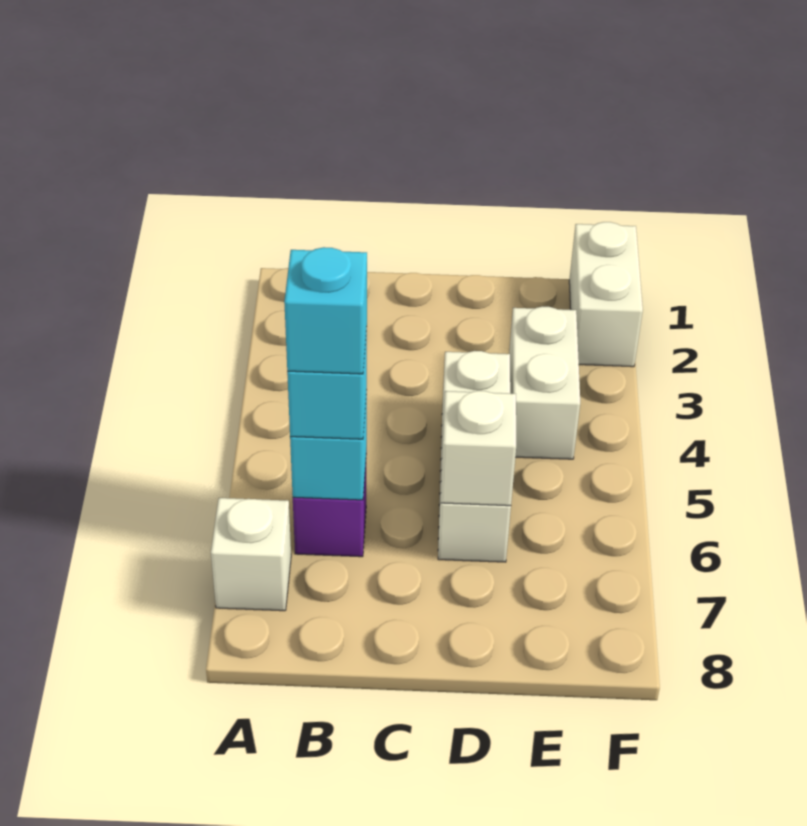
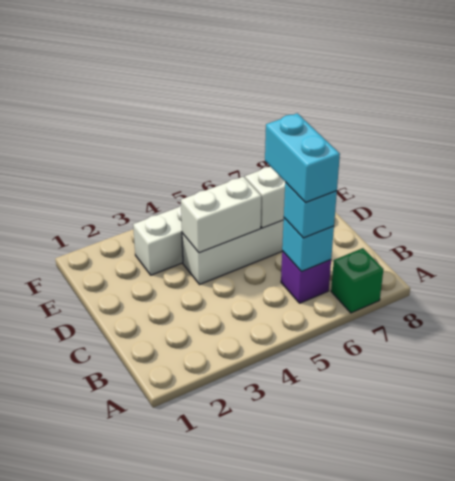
white brick A7 level 1 -> green brick A7 level 1
cyan brick B6 level 4 -> cyan brick B6:C6 level 4
white brick F1:F2 level 1 -> white brick D4:D5 level 2

